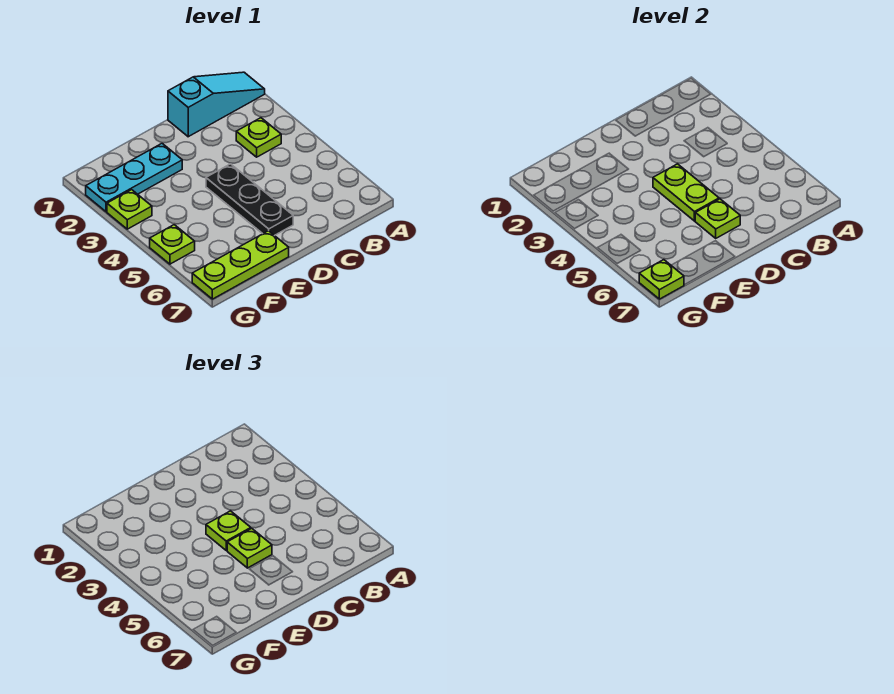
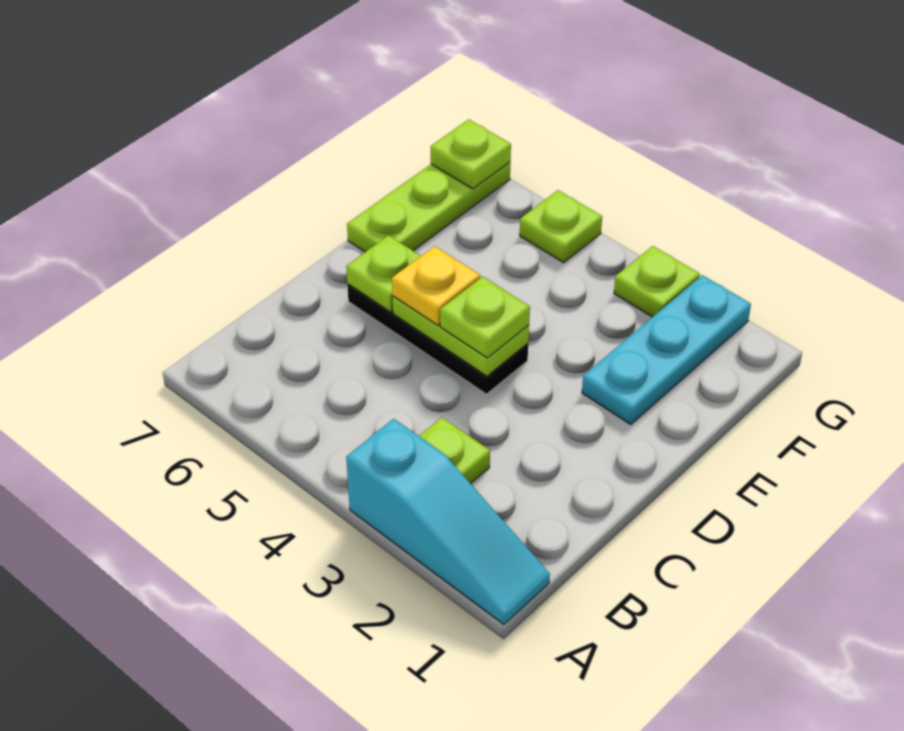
cyan slope A1:C1 level 1 top C -> cyan slope A1:A3 level 1 top 3
lime plate D5 level 3 -> yellow plate D5 level 3

